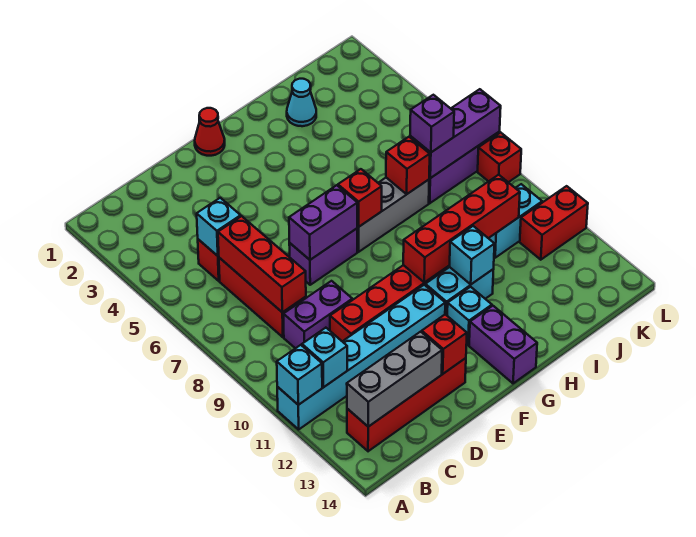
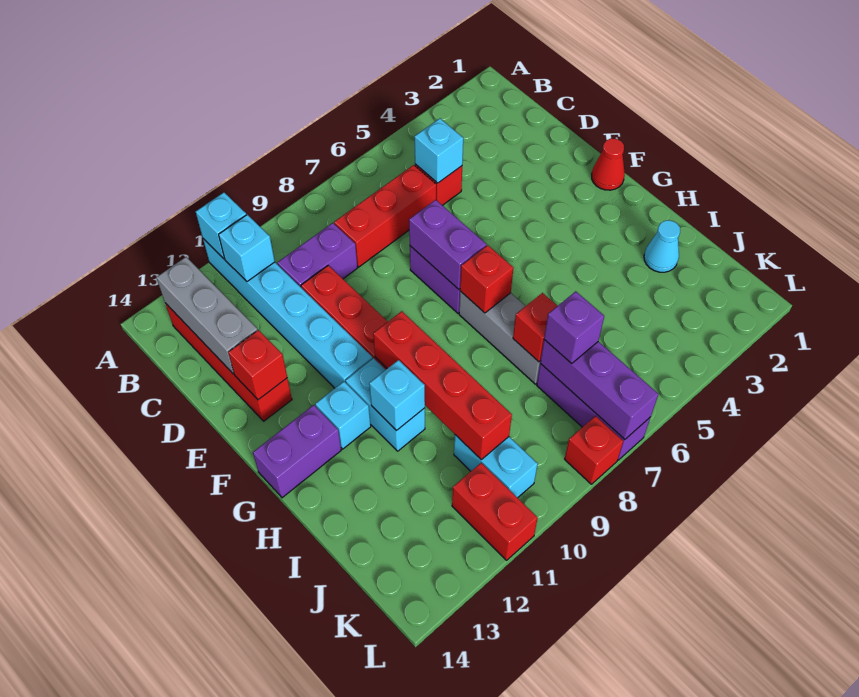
red brick C6:C8 level 2 -> none
purple brick C9:D9 level 1 -> purple brick C9:C10 level 1

